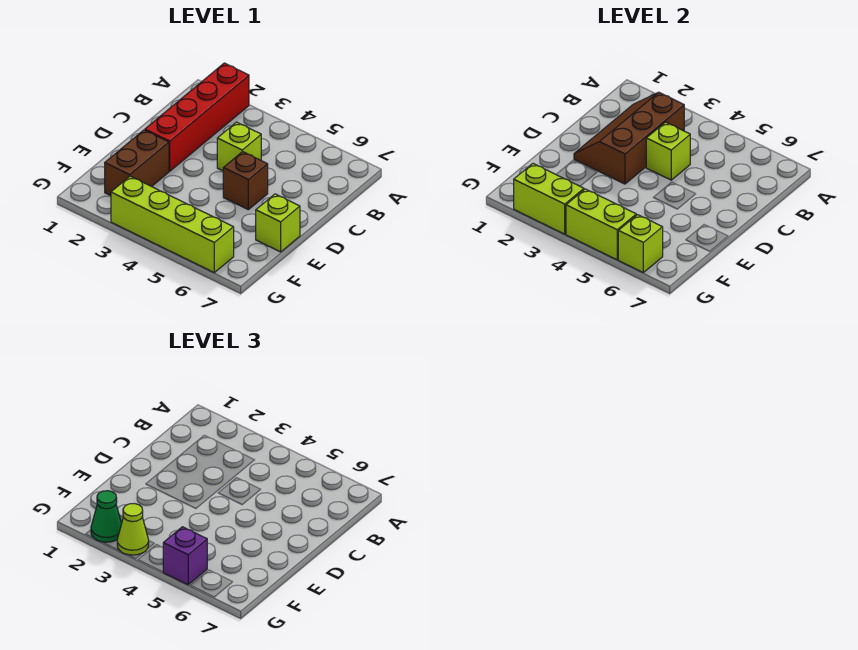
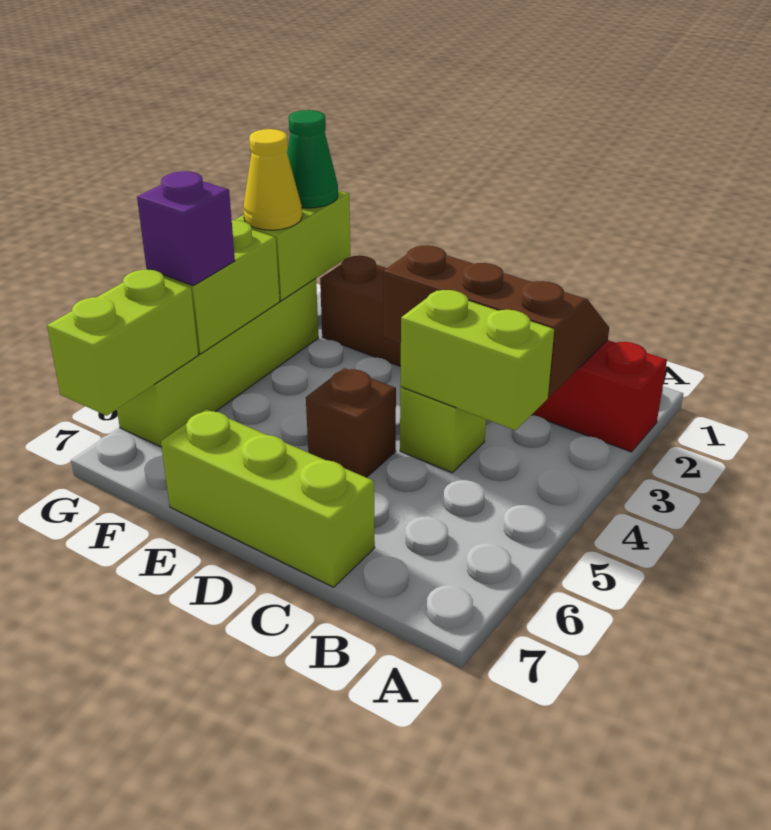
lime brick C4 level 2 -> lime brick B4:C4 level 2
lime brick E7 level 1 -> lime brick C7:E7 level 1
lime cone G3 level 3 -> yellow cone G3 level 3
lime brick G6 level 2 -> lime brick G6:G7 level 2

